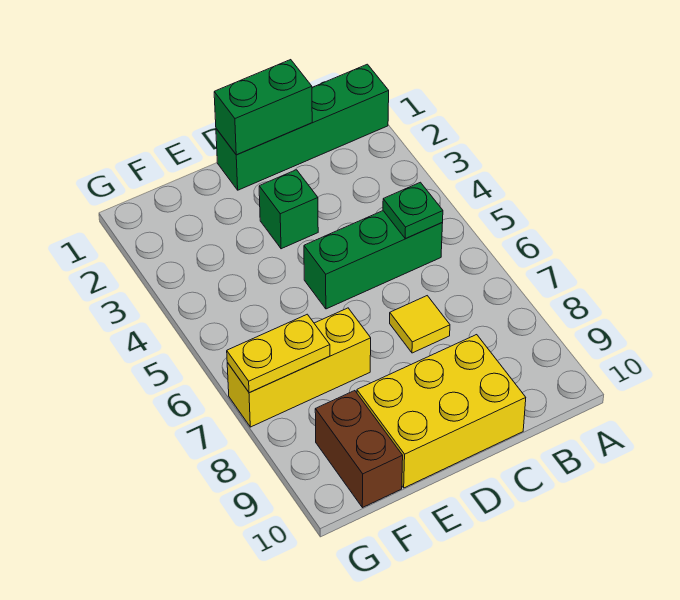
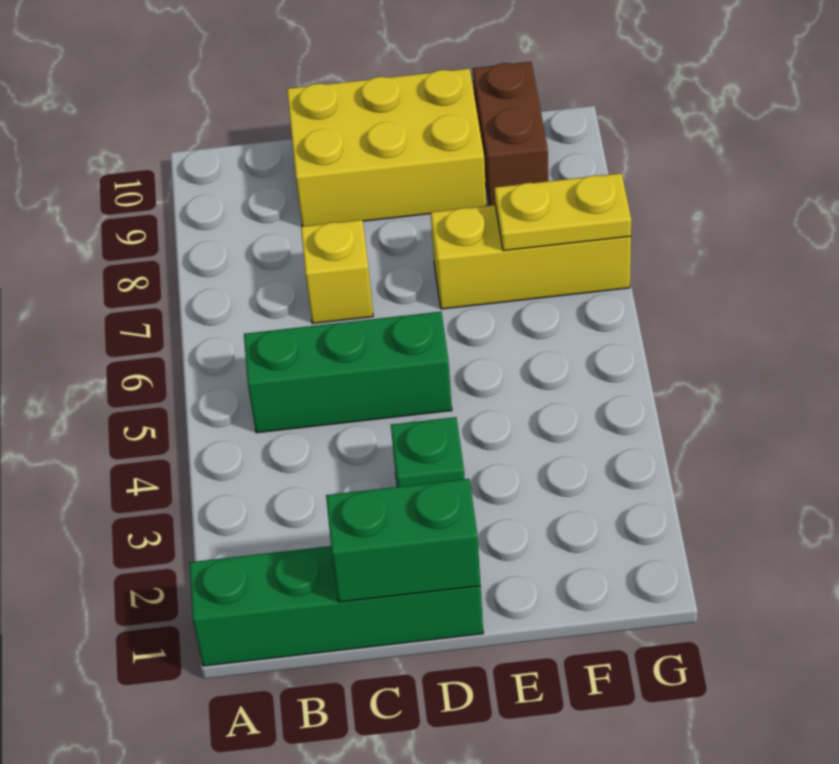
green plate B5 level 2 -> none
yellow tile C7 level 1 -> yellow brick C7 level 1

